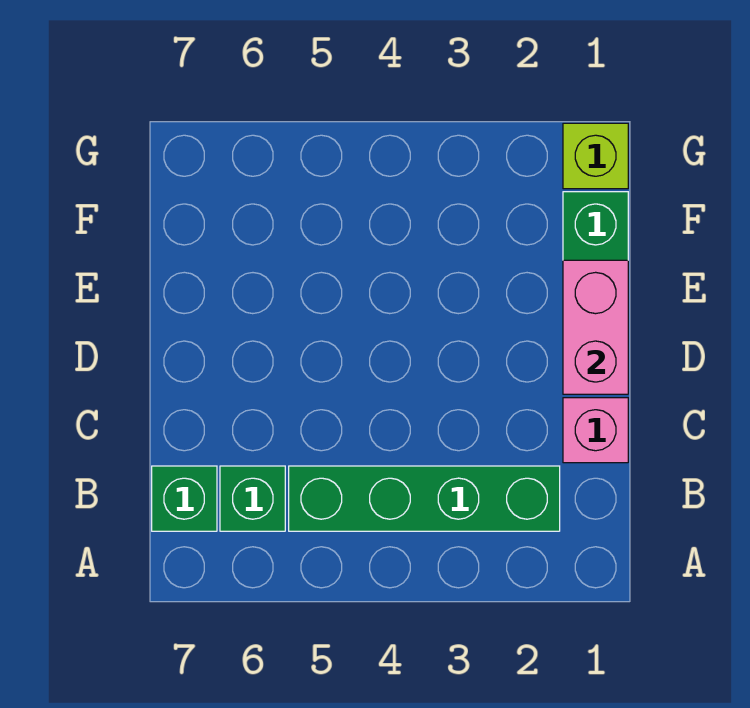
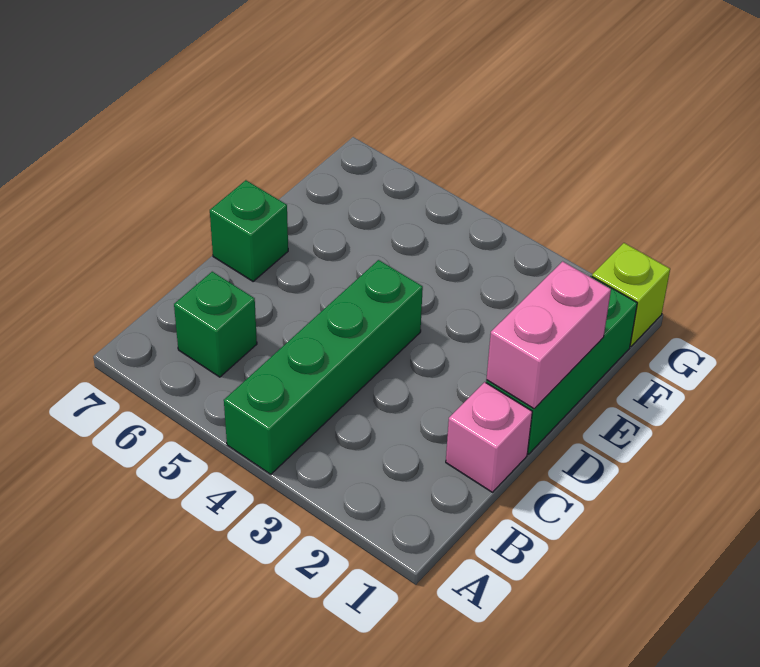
green brick B2:B5 level 1 -> green brick A4:D4 level 1
green brick B7 level 1 -> green brick D7 level 1

